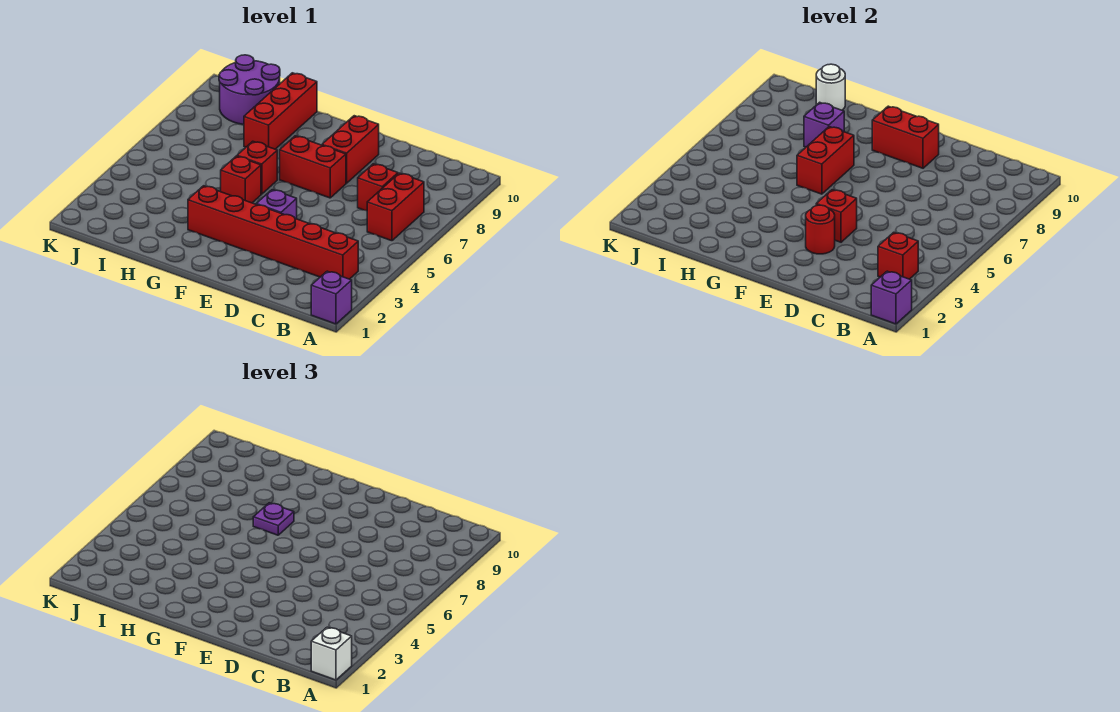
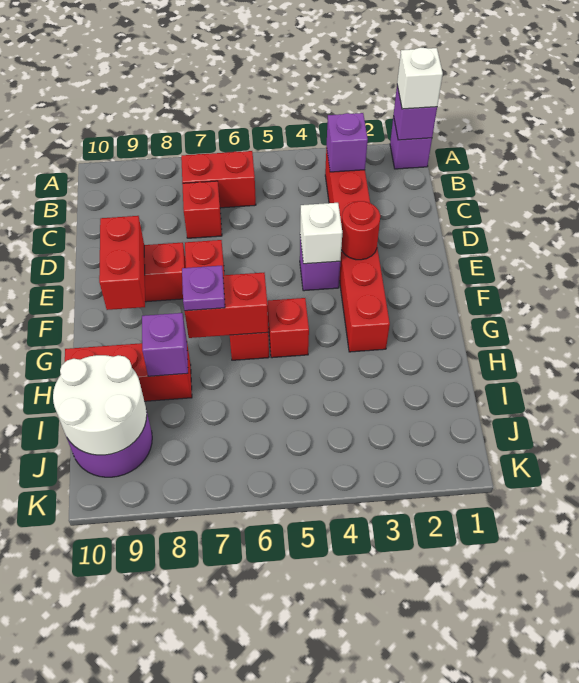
red brick B3 level 2 -> purple brick B3 level 2
red brick E4 level 2 -> white brick E4 level 2
white round brick I10 level 2 -> white round brick I9:J10 level 2

